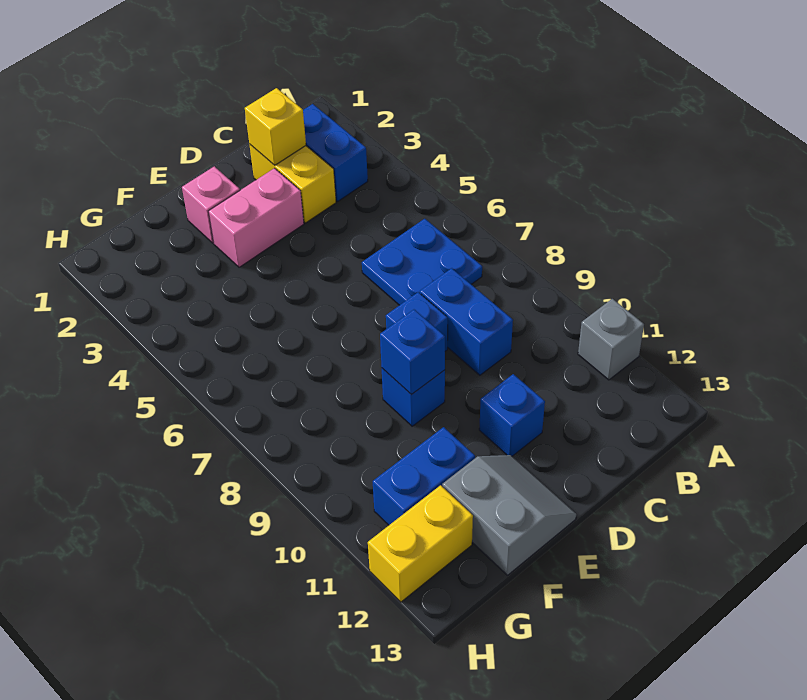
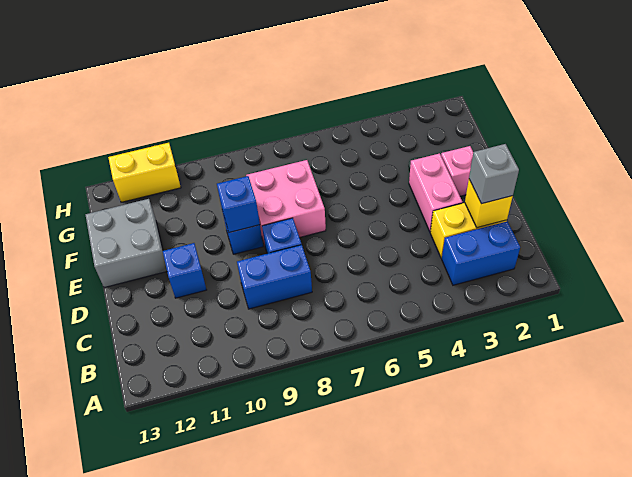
grey brick A11 level 1 -> grey brick C2 level 3
blue plate B6:C7 level 1 -> none
none -> pink brick E7:F8 level 1
grey slope E12:F13 level 1 top F -> grey brick E12:F13 level 1
blue brick F11:G11 level 1 -> none
yellow brick G12:H12 level 1 -> yellow brick H11:H12 level 1

